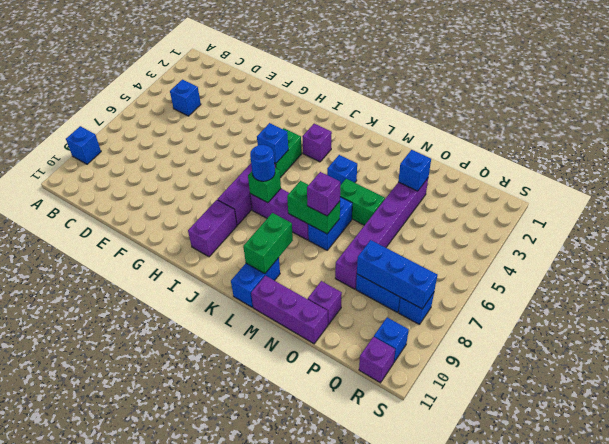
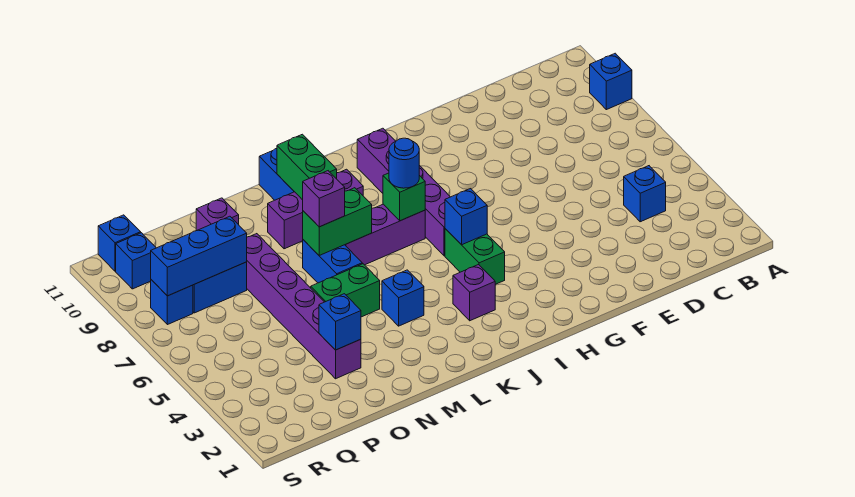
purple brick M11:O11 level 1 -> purple brick K9:M9 level 1
purple brick R11 level 1 -> blue brick R11 level 1

